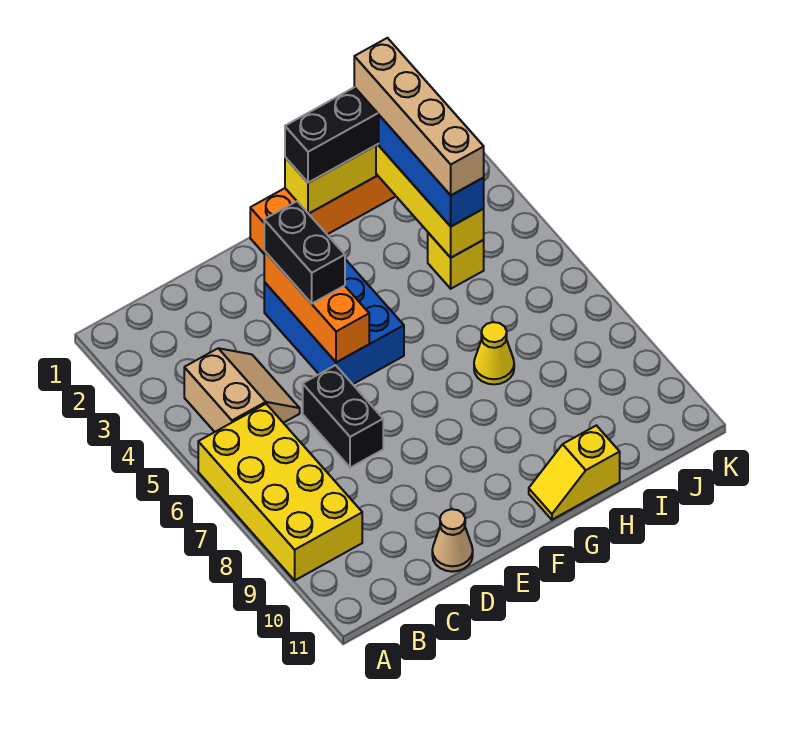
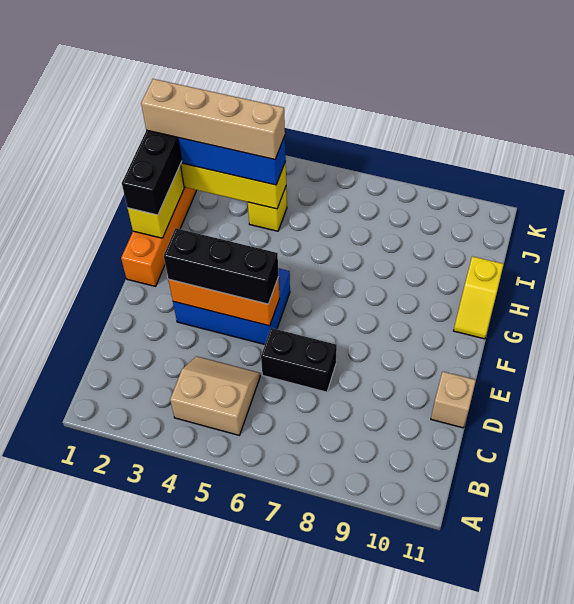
yellow brick A6:B9 level 1 -> none
tan cone D11 level 1 -> tan brick D11 level 1
black brick E3:E4 level 3 -> black brick E3:E5 level 3
yellow cone H7 level 1 -> none

